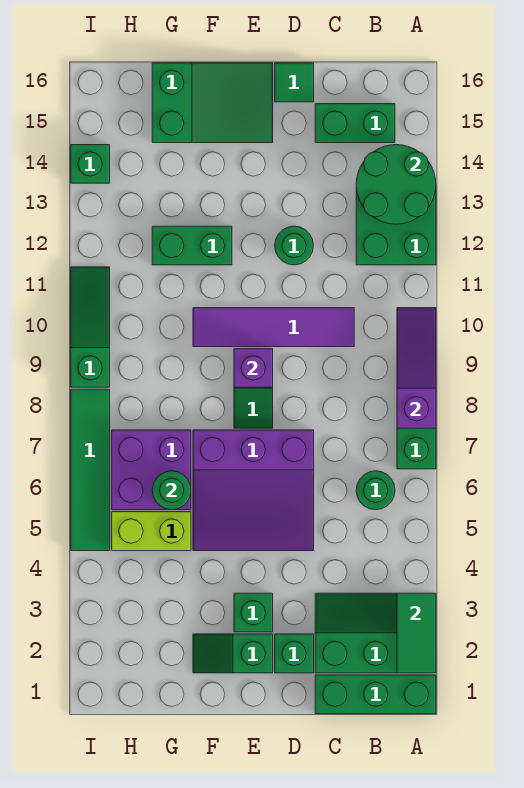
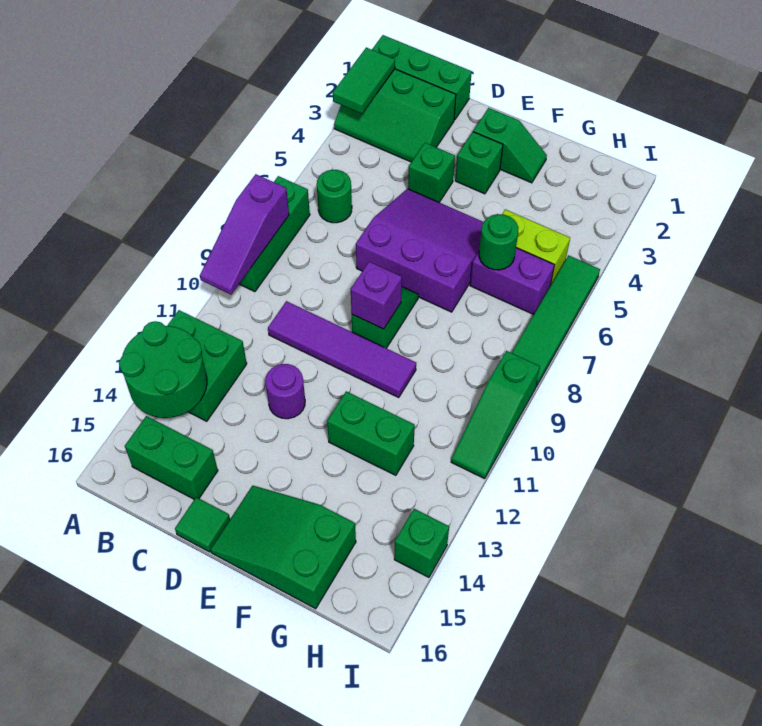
green brick D2 level 1 -> green brick D4 level 1
green round brick D12 level 1 -> purple round brick D12 level 1
purple brick G6:H7 level 1 -> purple brick G6:H6 level 1

